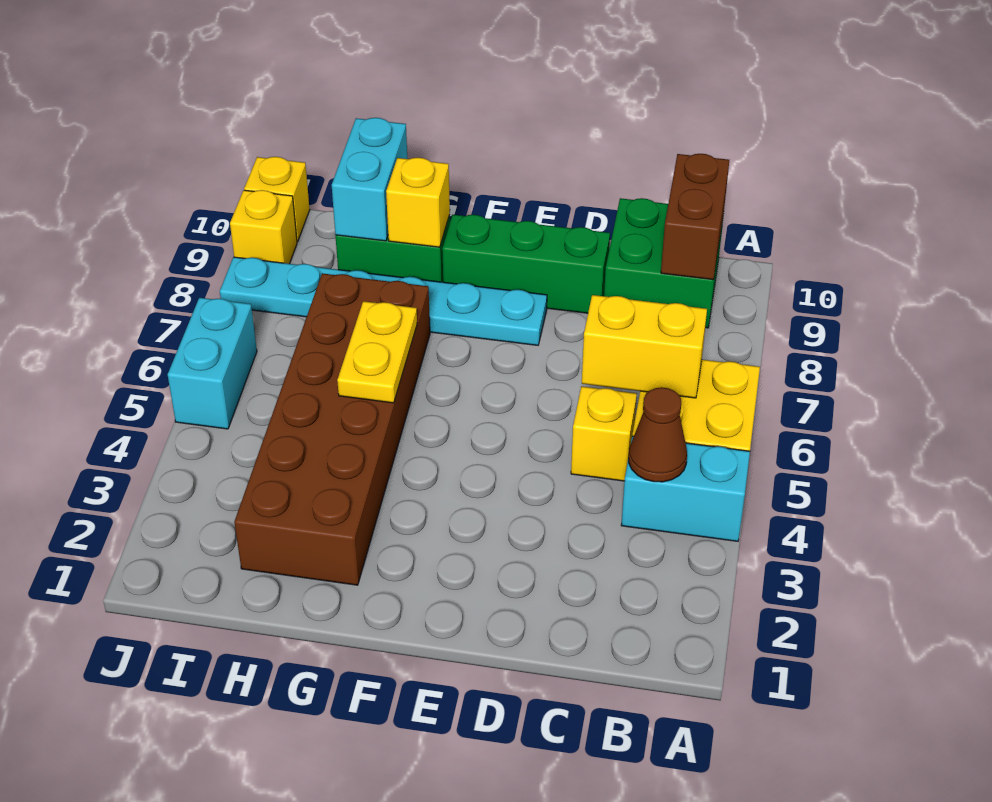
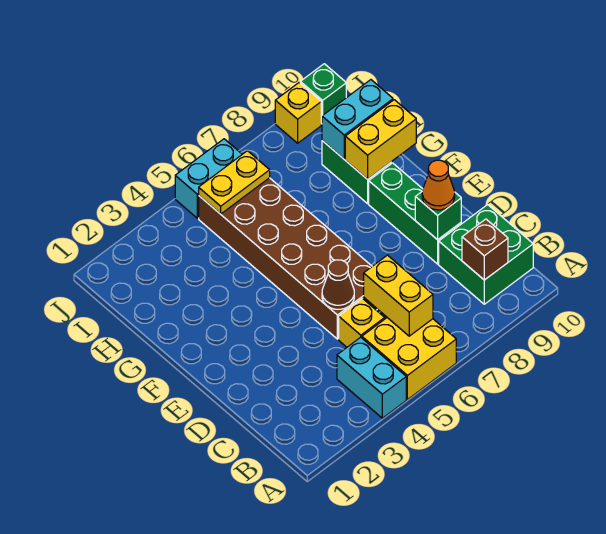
brown cone B4 level 2 -> brown cone D5 level 2
brown brick B9:B10 level 2 -> brown brick B9 level 2
none -> green brick D9 level 2
none -> orange cone D9 level 3
cyan plate E8:J8 level 1 -> none
brown brick G2:H7 level 1 -> brown brick D5:I6 level 1
yellow plate G5:G6 level 2 -> yellow plate I5:I6 level 2
yellow brick G9 level 2 -> yellow brick G9:G10 level 2
yellow brick J10 level 1 -> green brick J10 level 1

